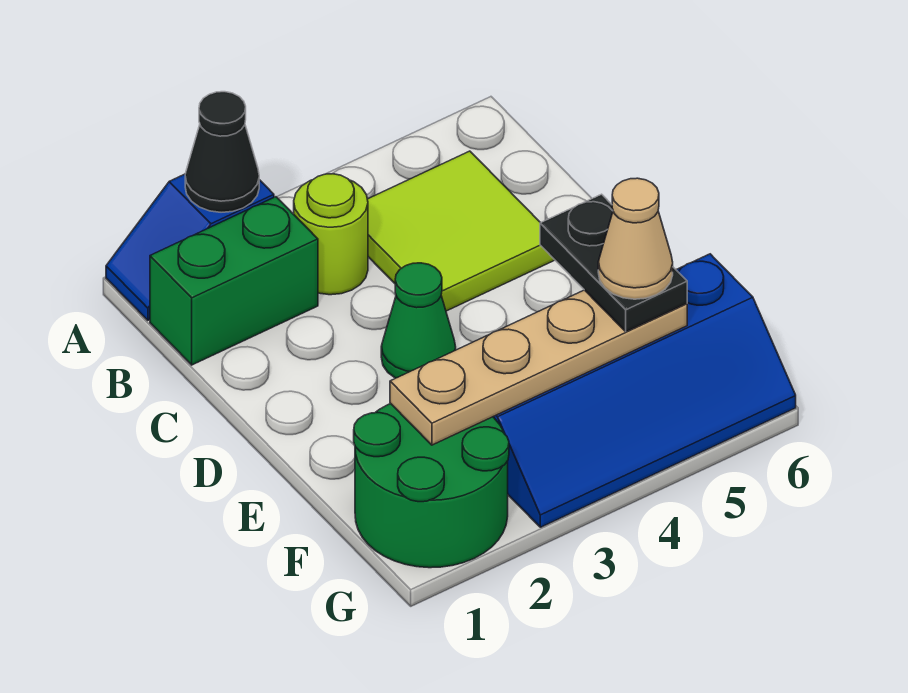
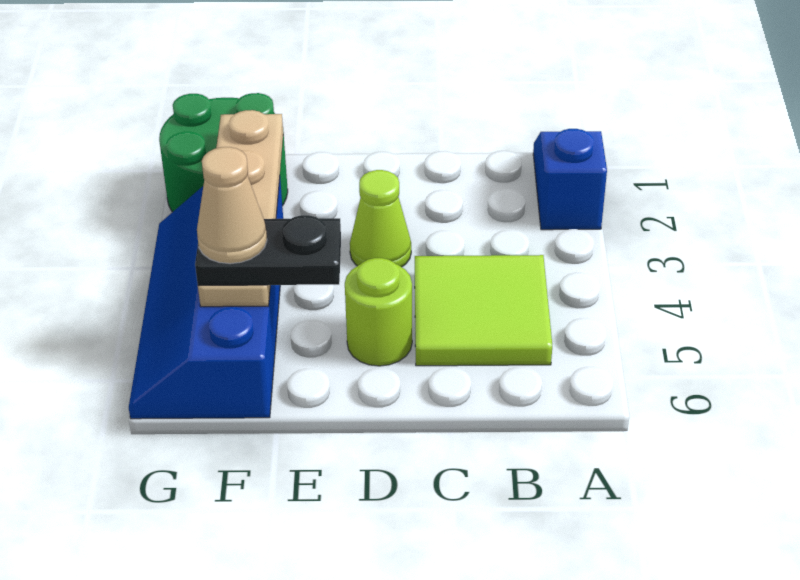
black cone A2 level 2 -> none
green brick B1:B2 level 1 -> none
lime round brick B3 level 1 -> lime round brick D5 level 1
green cone D3 level 1 -> lime cone D3 level 1

